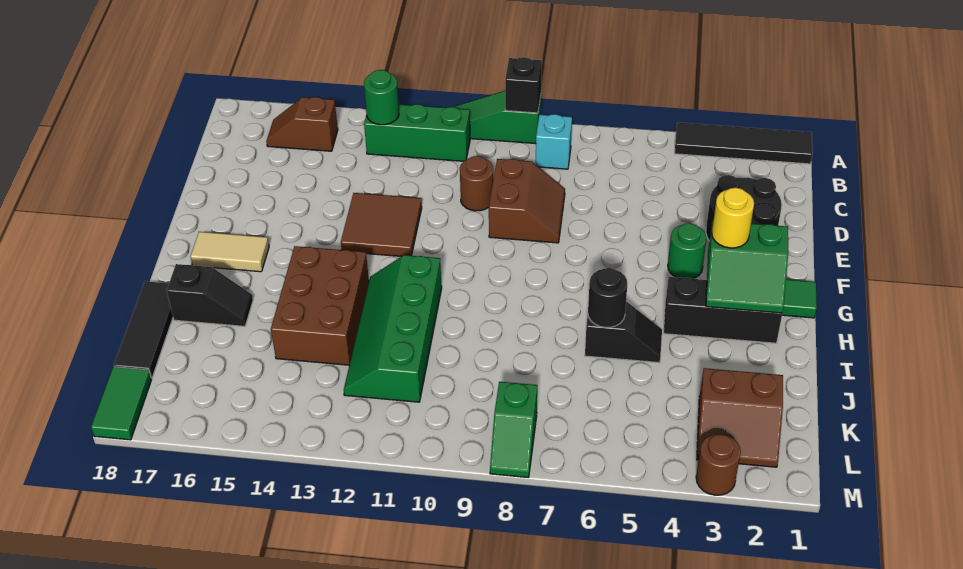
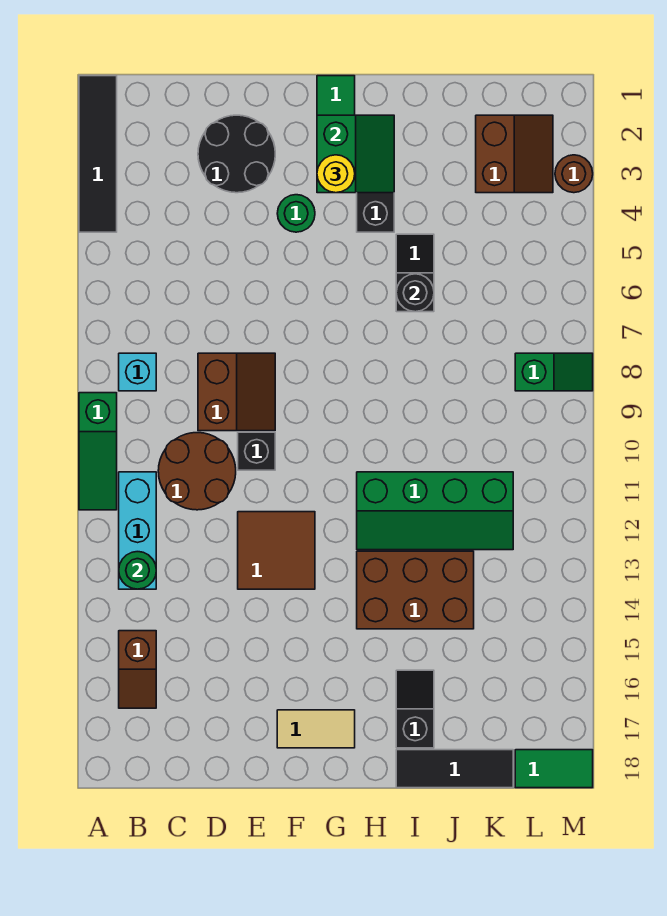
black brick A9 level 2 -> black brick E10 level 1
green brick B11:B13 level 1 -> cyan brick B11:B13 level 1
brown slope D8:E9 level 1 top 9 -> brown slope D8:E9 level 1 top D
brown round brick D10 level 1 -> brown round brick C10:D11 level 1
tan tile G16:G17 level 1 -> tan tile F17:G17 level 1

